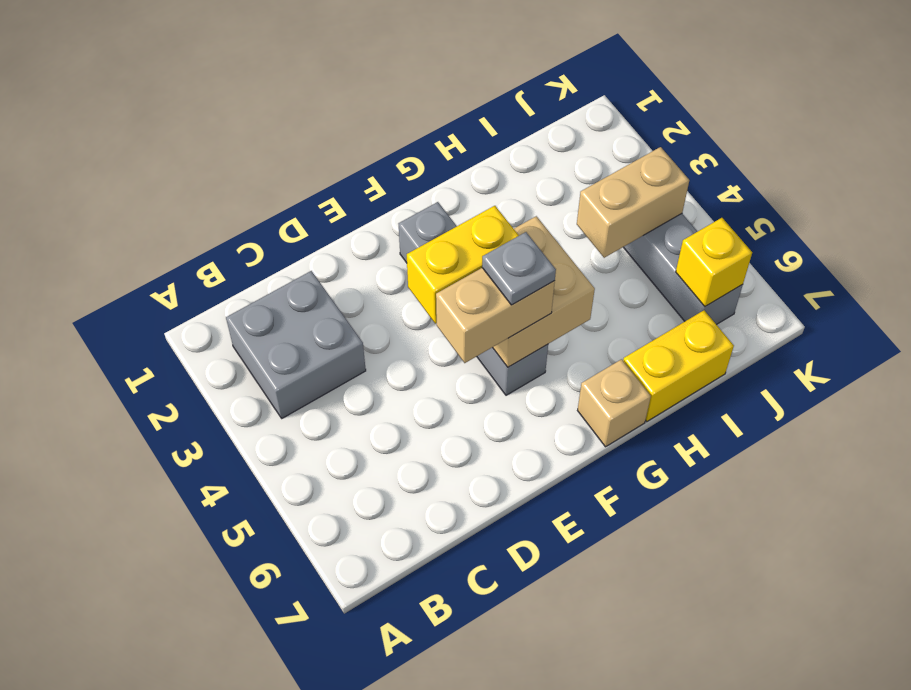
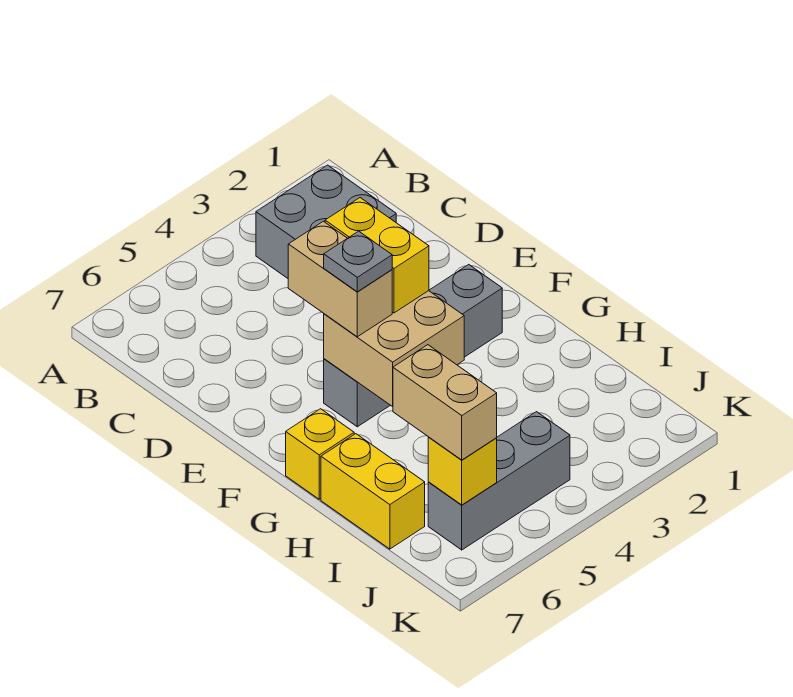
tan brick G7 level 1 -> yellow brick G7 level 1
tan brick I4:J4 level 2 -> tan brick I6:J6 level 3

